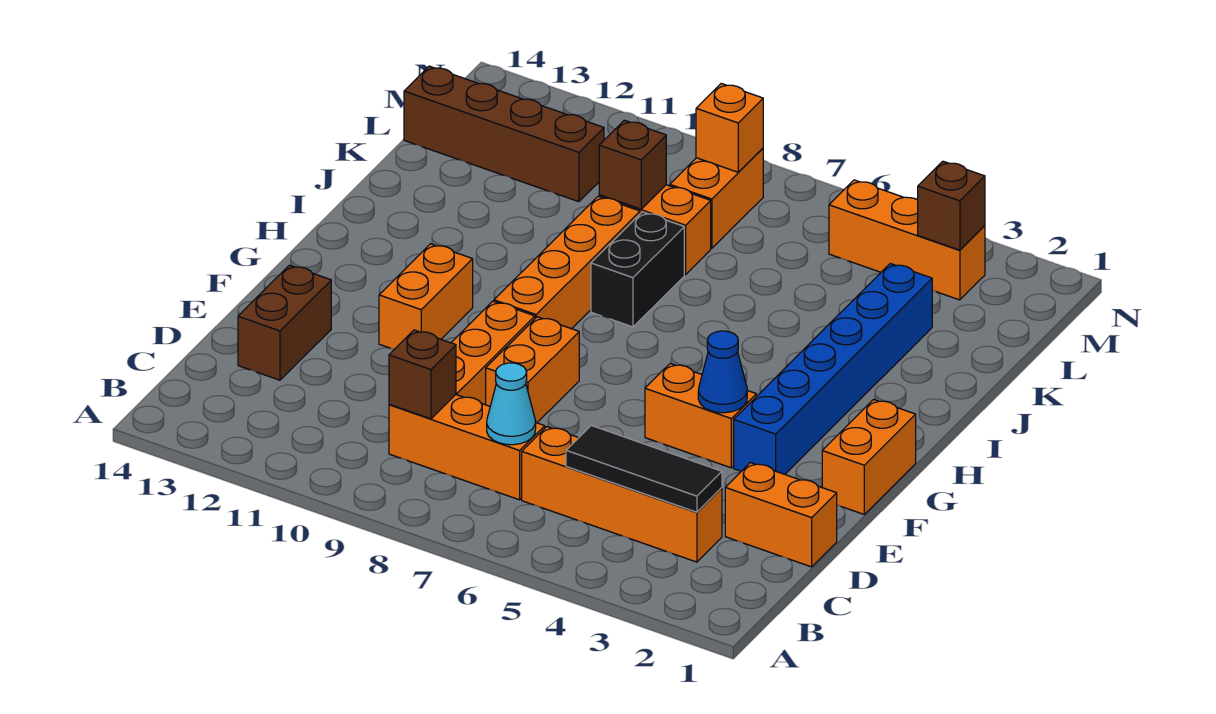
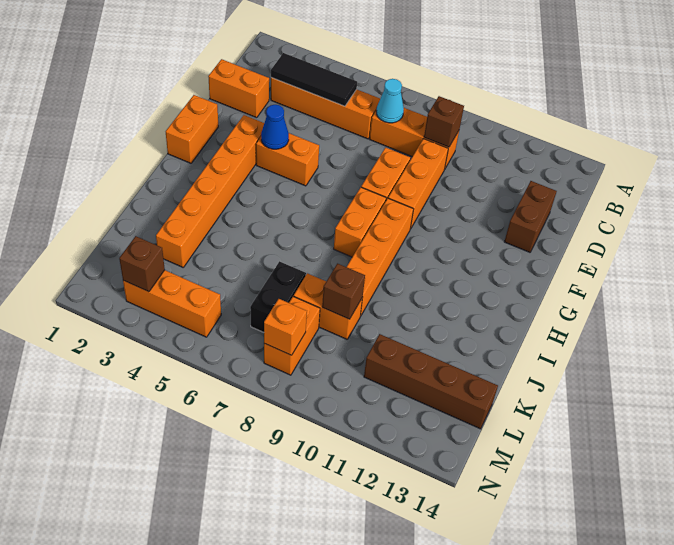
blue brick F3:K3 level 1 -> orange brick F3:K3 level 1
orange brick F11:G11 level 1 -> orange brick G8:H8 level 1
black brick I8:J8 level 1 -> black brick K7:L7 level 1

